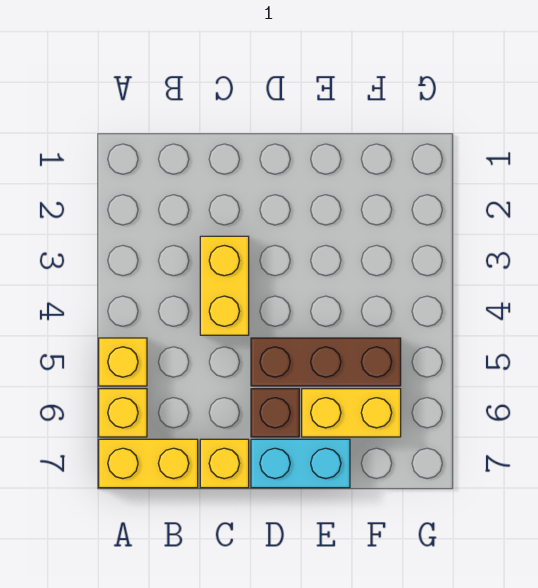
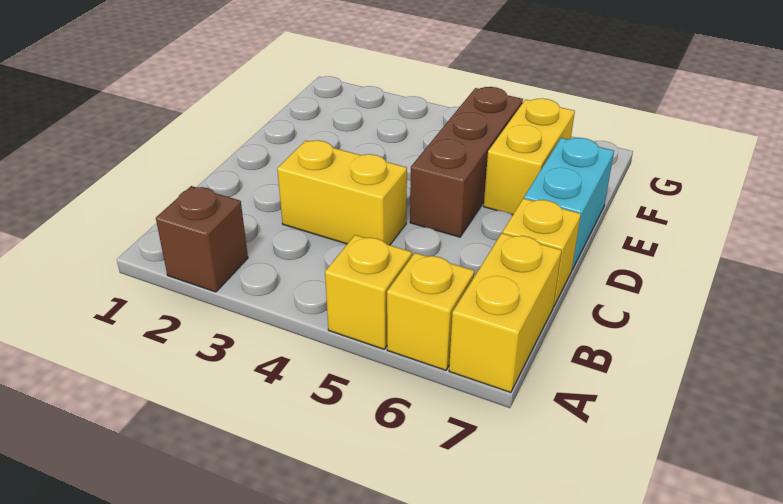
brown brick D6 level 1 -> brown brick A2 level 1

